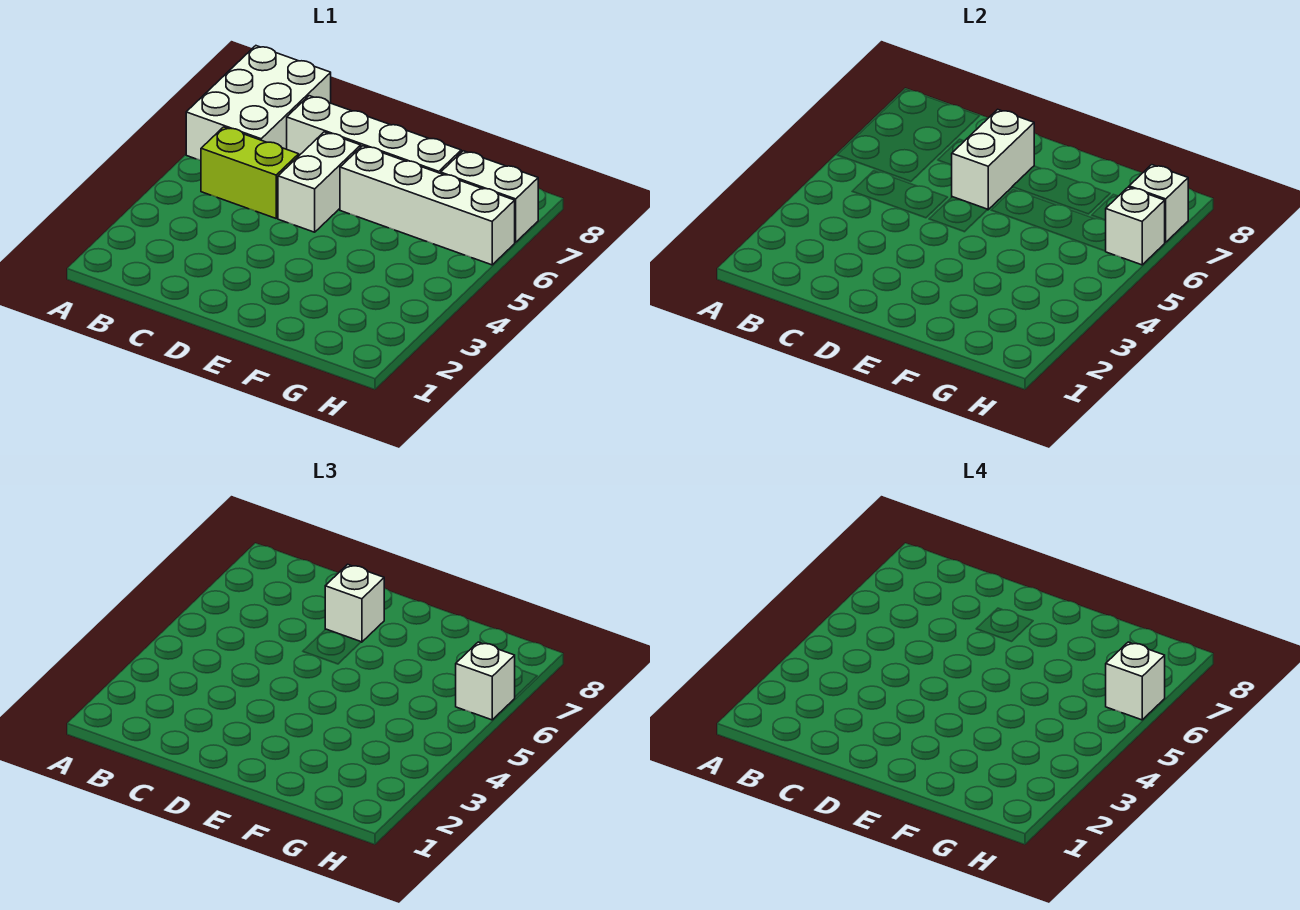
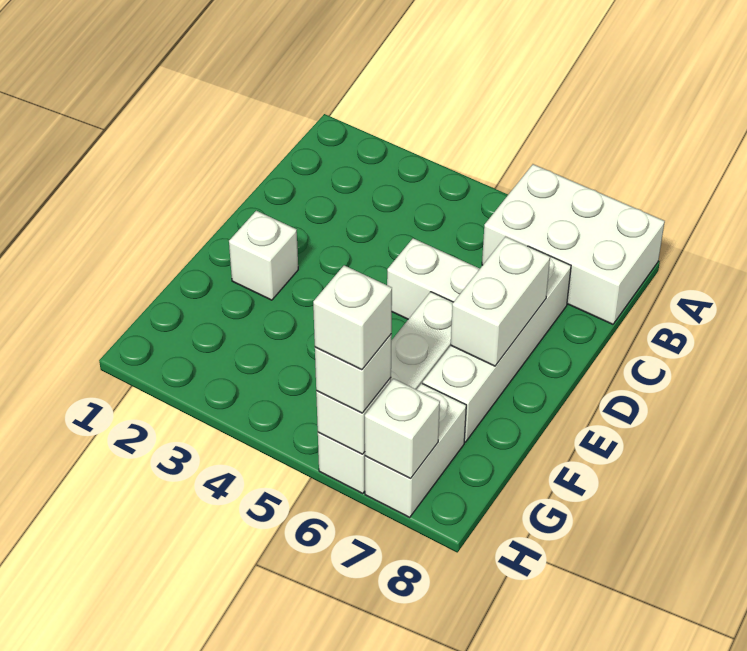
lime brick B5:C5 level 1 -> none
white brick D6:D7 level 2 -> white brick D7:E7 level 2
white brick D7 level 3 -> white brick E2 level 1

